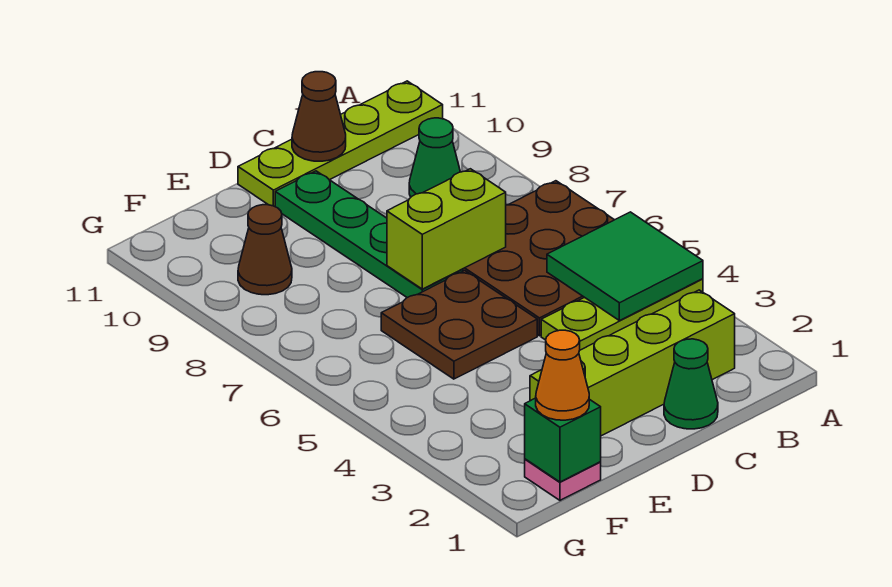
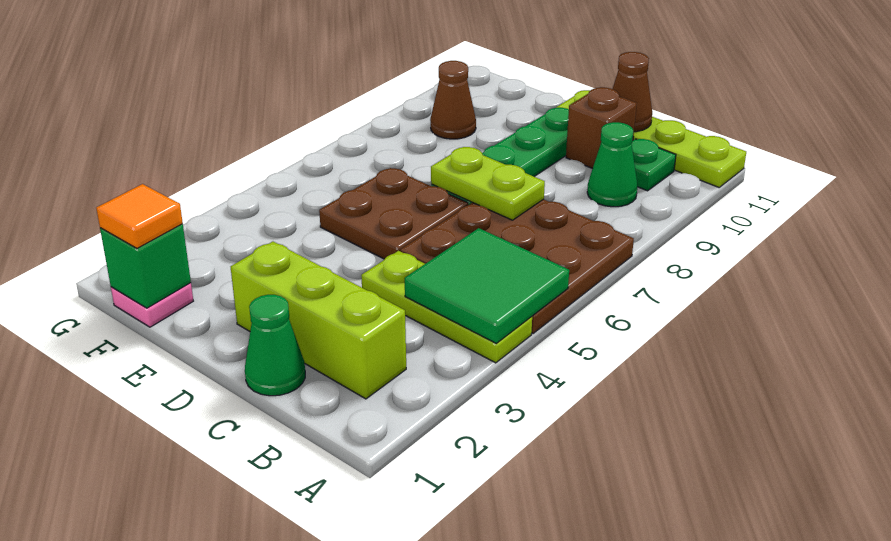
lime brick B2:E2 level 1 -> lime brick B2:D2 level 1
none -> green plate B10 level 1
lime brick C7:D7 level 2 -> lime plate C7:D7 level 2
none -> brown brick C10 level 1
orange cone F1 level 3 -> orange tile F1 level 3

